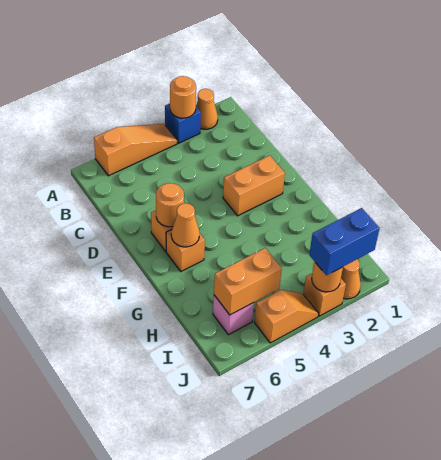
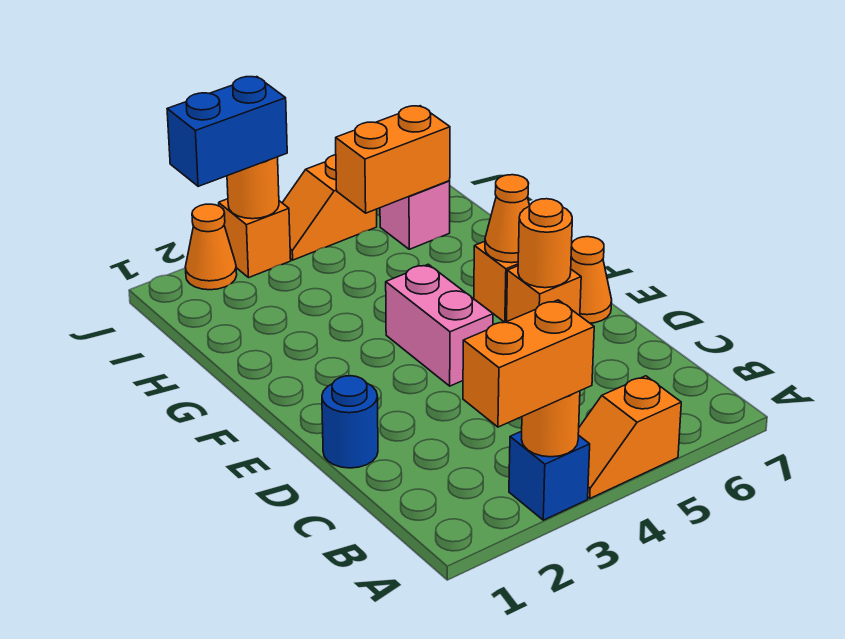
orange cone A2 level 1 -> orange cone E7 level 1
orange slope A4:A6 level 1 top 6 -> orange slope A4:A5 level 1 top 5
none -> blue round brick D1 level 1
orange brick E2:E3 level 1 -> orange brick A2:A3 level 3
none -> pink brick E4:F4 level 1

